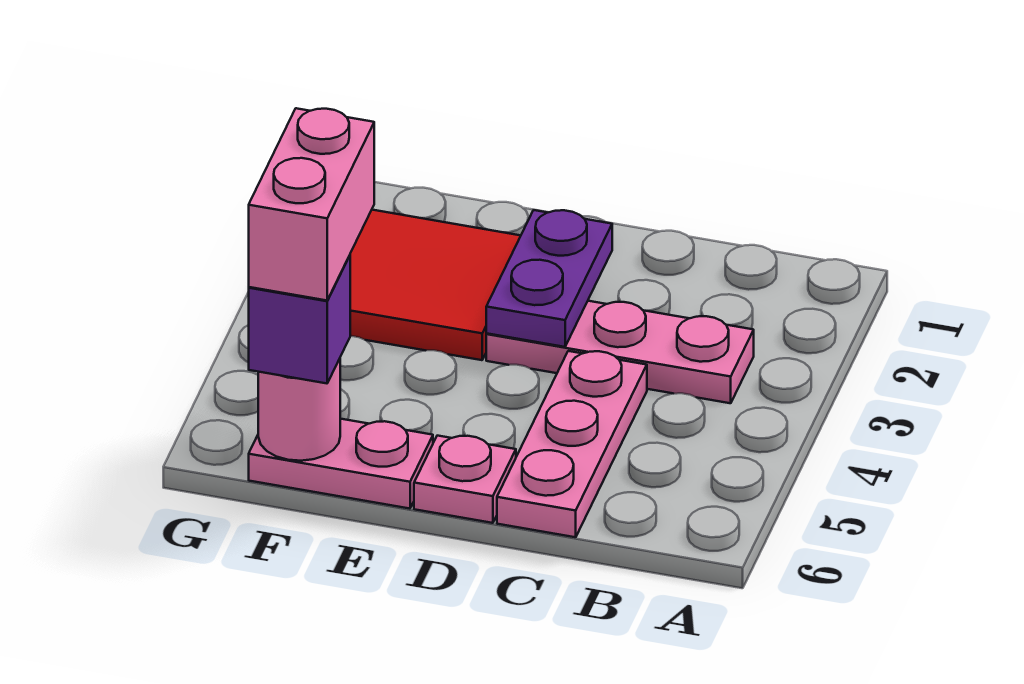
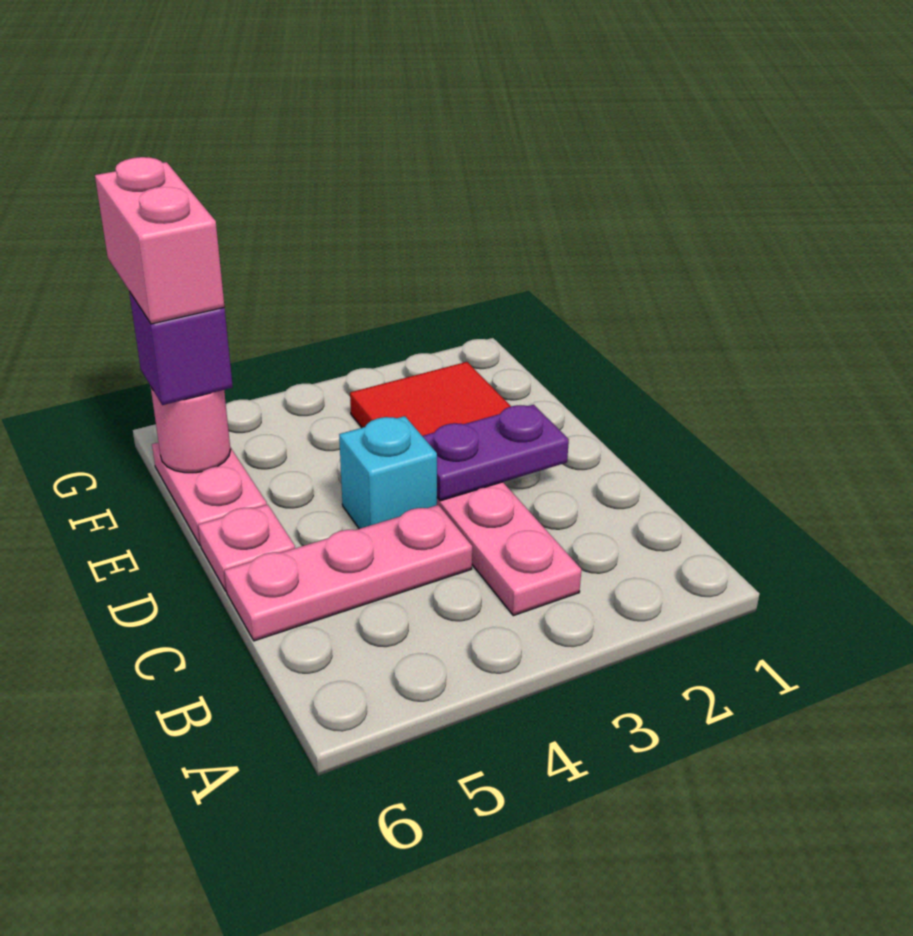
none -> cyan brick D4 level 1
pink brick F5:F6 level 4 -> pink brick F6:G6 level 4

